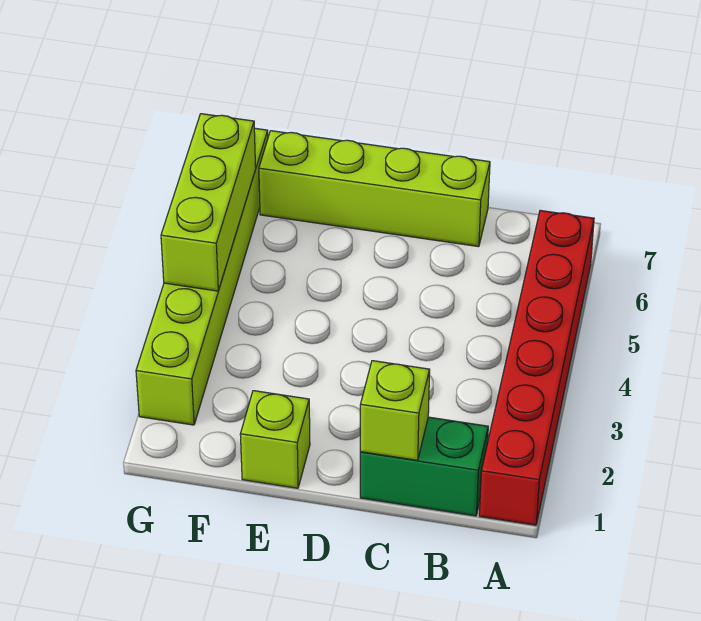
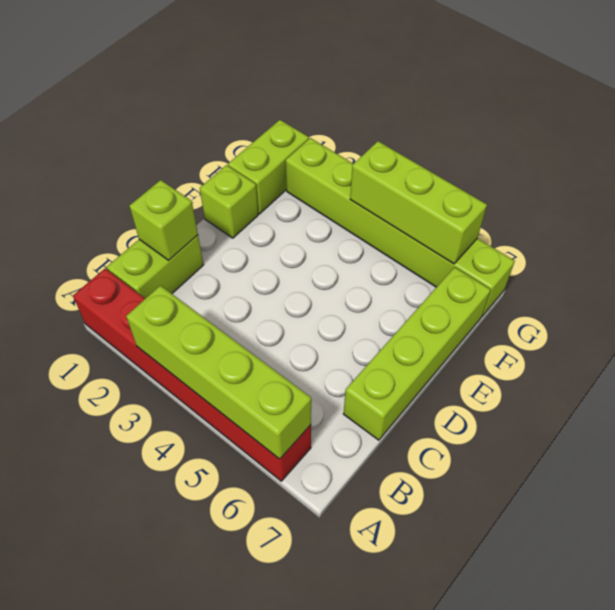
none -> lime brick A3:A6 level 2
green brick B1:C1 level 1 -> lime brick B1:C1 level 1
none -> lime brick F1:G1 level 1

